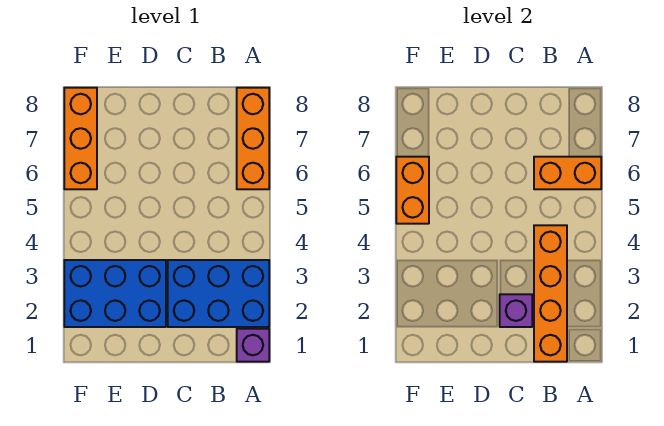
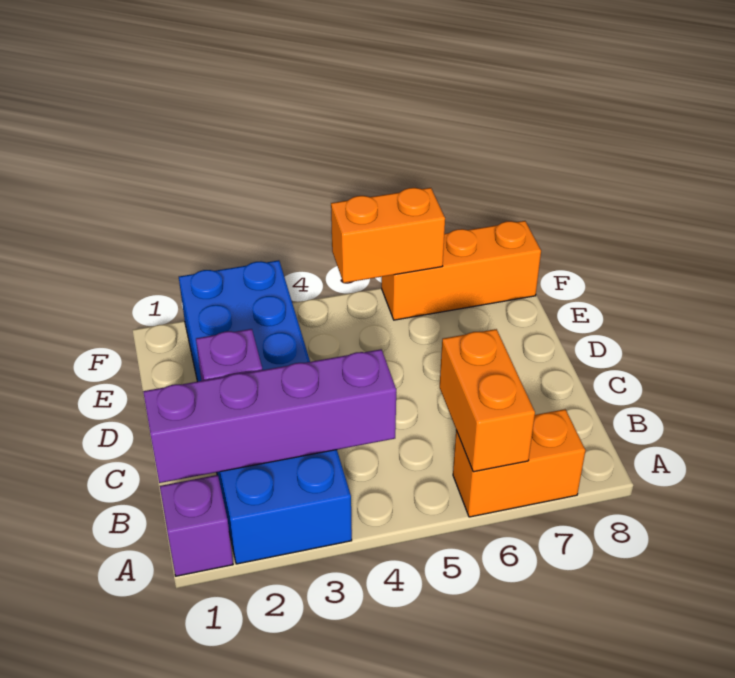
orange brick A6:A8 level 1 -> orange brick A6:A7 level 1
orange brick B1:B4 level 2 -> purple brick B1:B4 level 2

